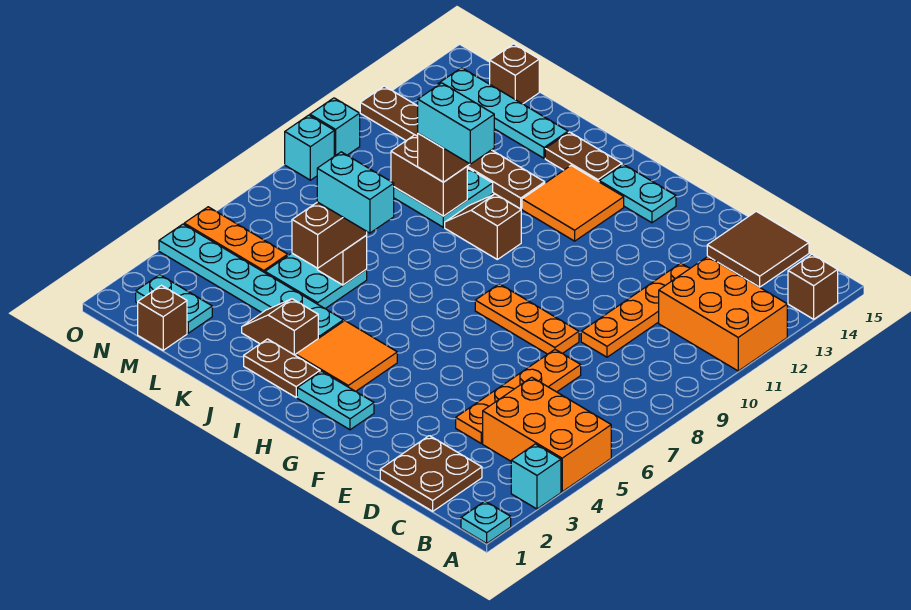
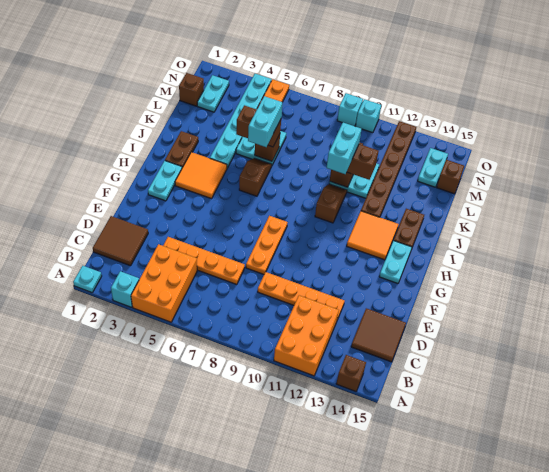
brown plate C1:D2 level 1 -> brown tile C1:D2 level 1
brown slope J3:K3 level 1 top J -> brown slope I6:J6 level 1 top I
cyan plate K14:N14 level 1 -> cyan plate M14:N14 level 1

